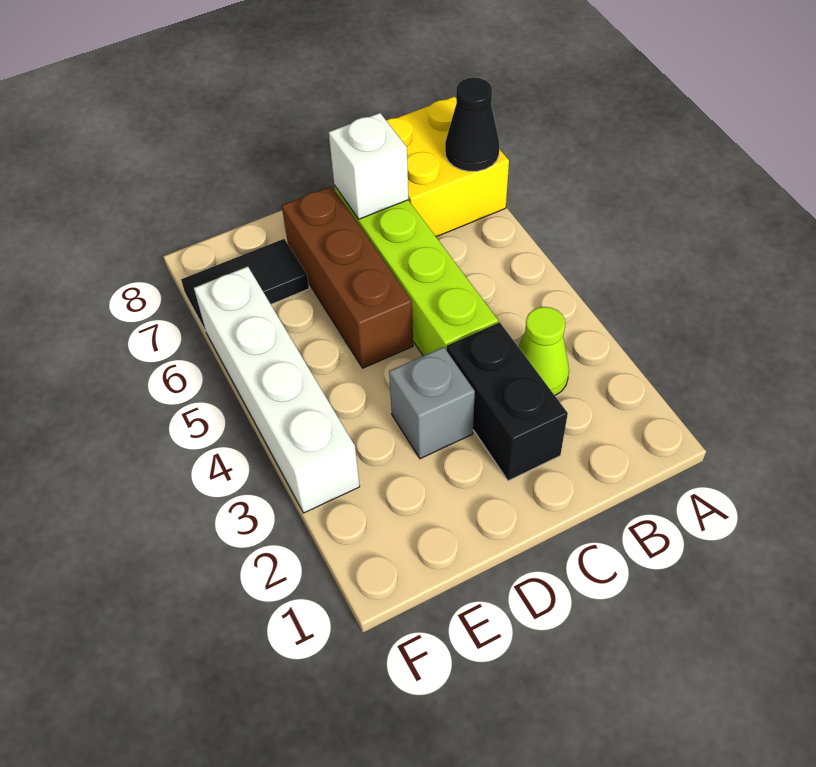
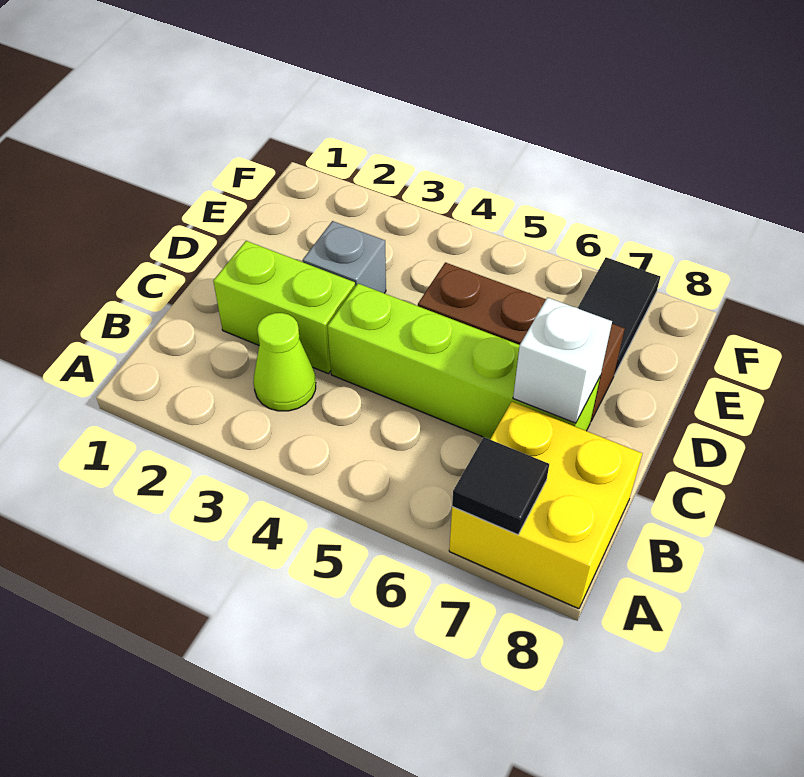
black cone A7 level 2 -> black tile A7 level 2
black brick C2:C3 level 1 -> lime brick C2:C3 level 1
white brick F3:F6 level 1 -> none

